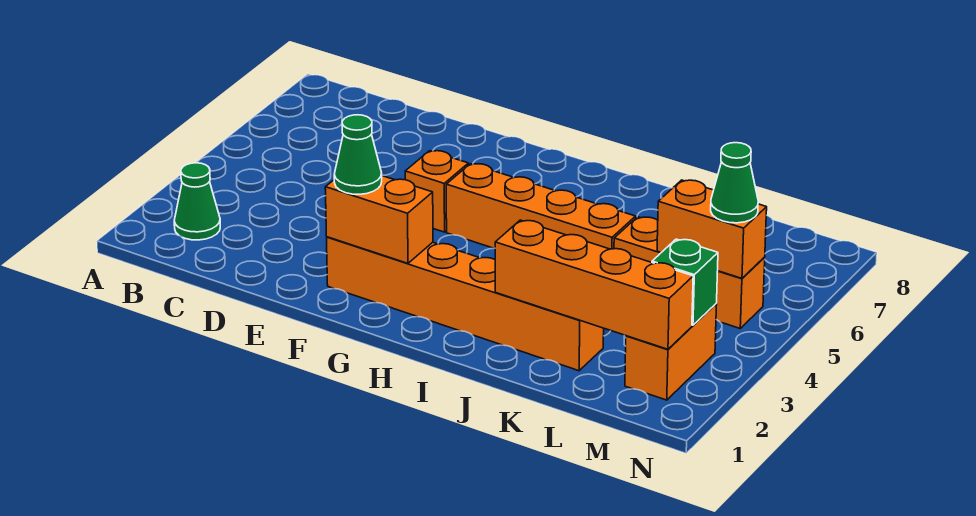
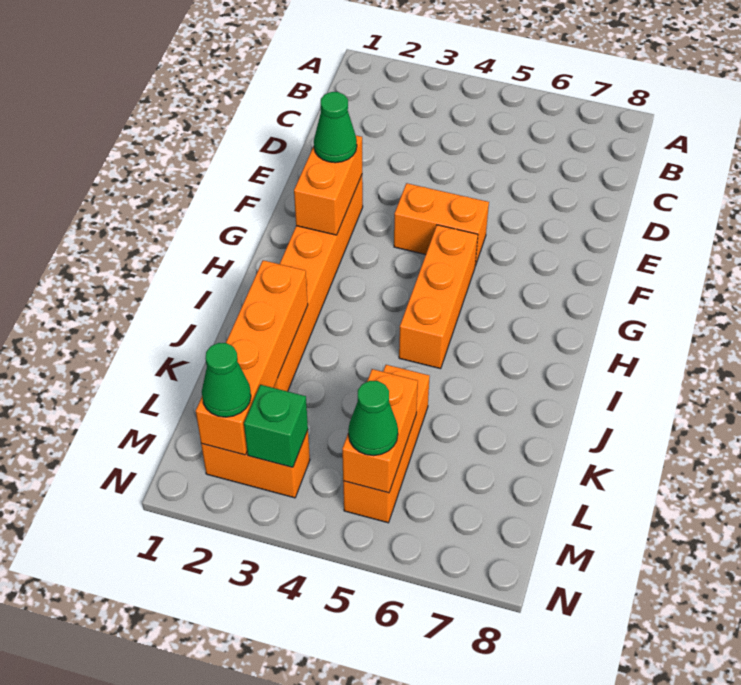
green cone B2 level 1 -> green cone M2 level 3
orange brick F5 level 1 -> orange brick F4:F5 level 1
orange brick G5:J5 level 1 -> orange brick G5:I5 level 1

